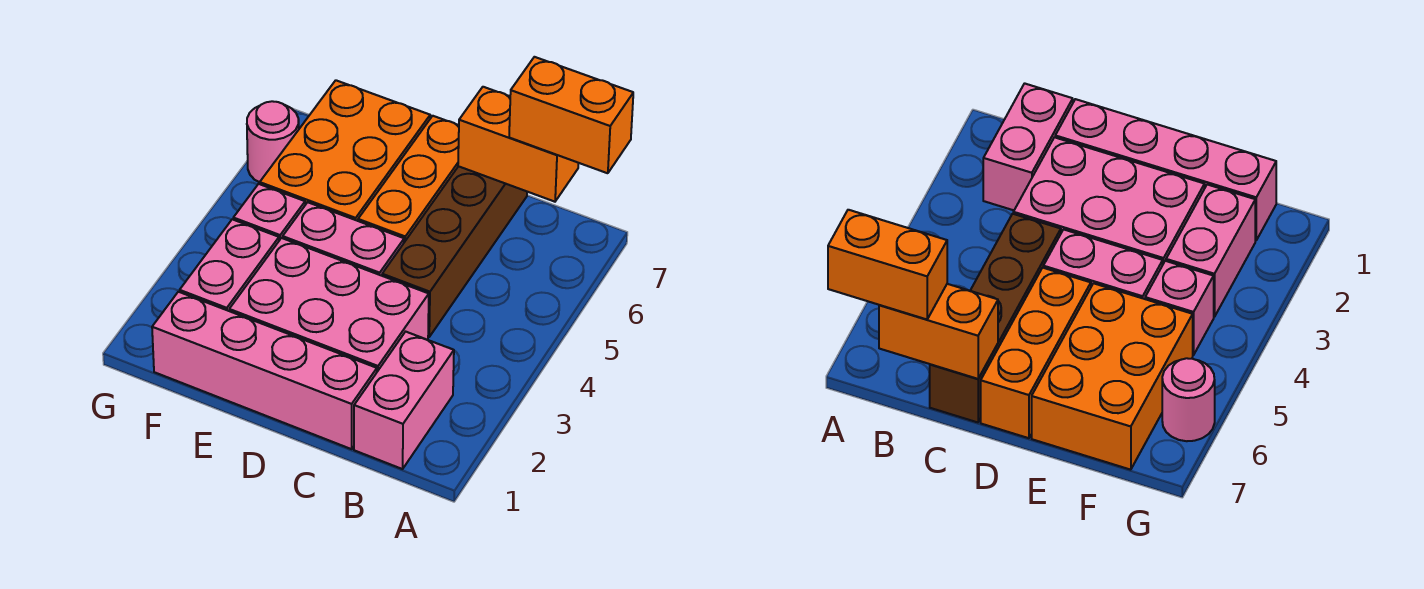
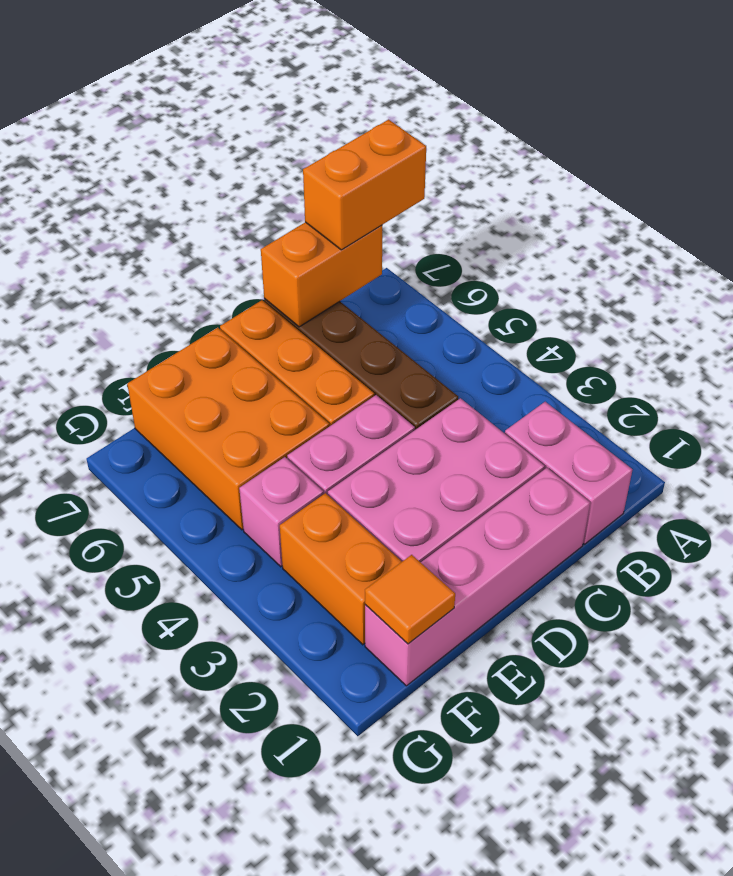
none -> orange tile F1 level 2
pink brick F2:F3 level 1 -> orange brick F2:F3 level 1
pink round brick G6 level 1 -> none

